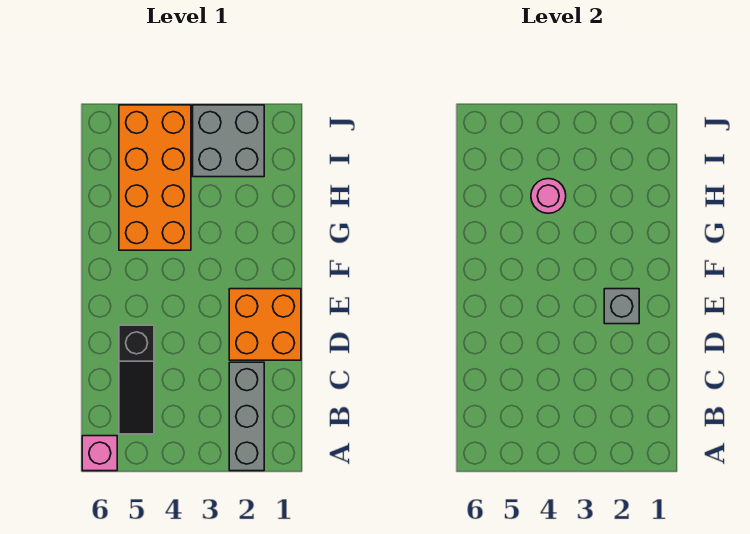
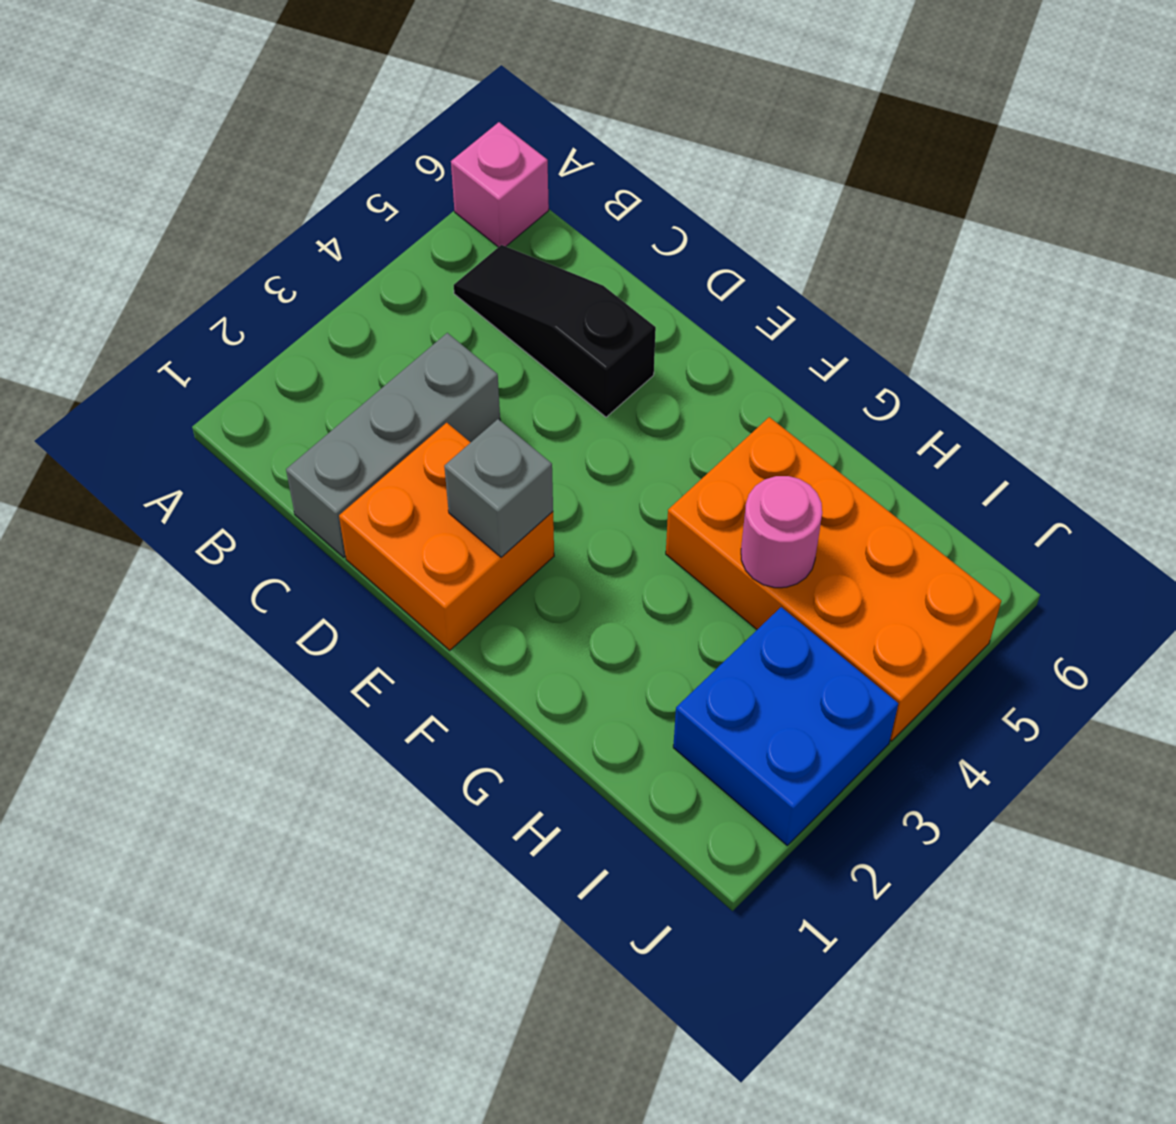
grey brick A2:C2 level 1 -> grey brick C1:C3 level 1
grey brick I2:J3 level 1 -> blue brick I2:J3 level 1

